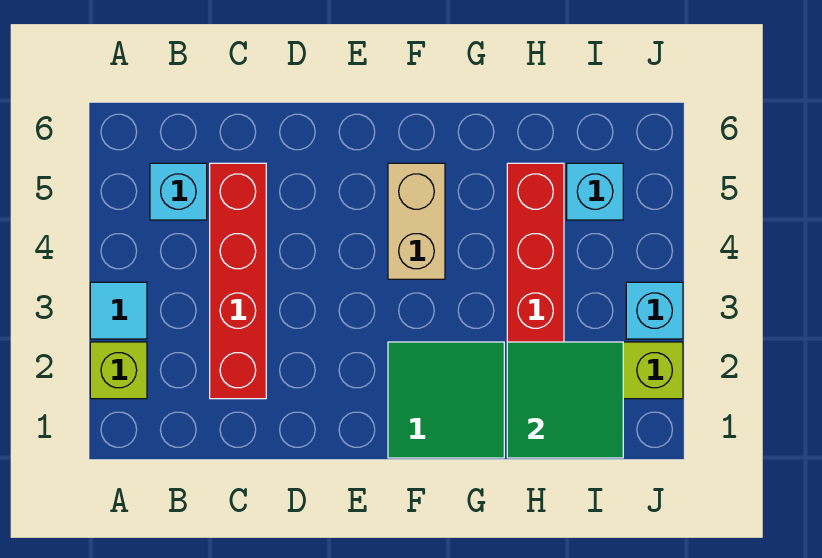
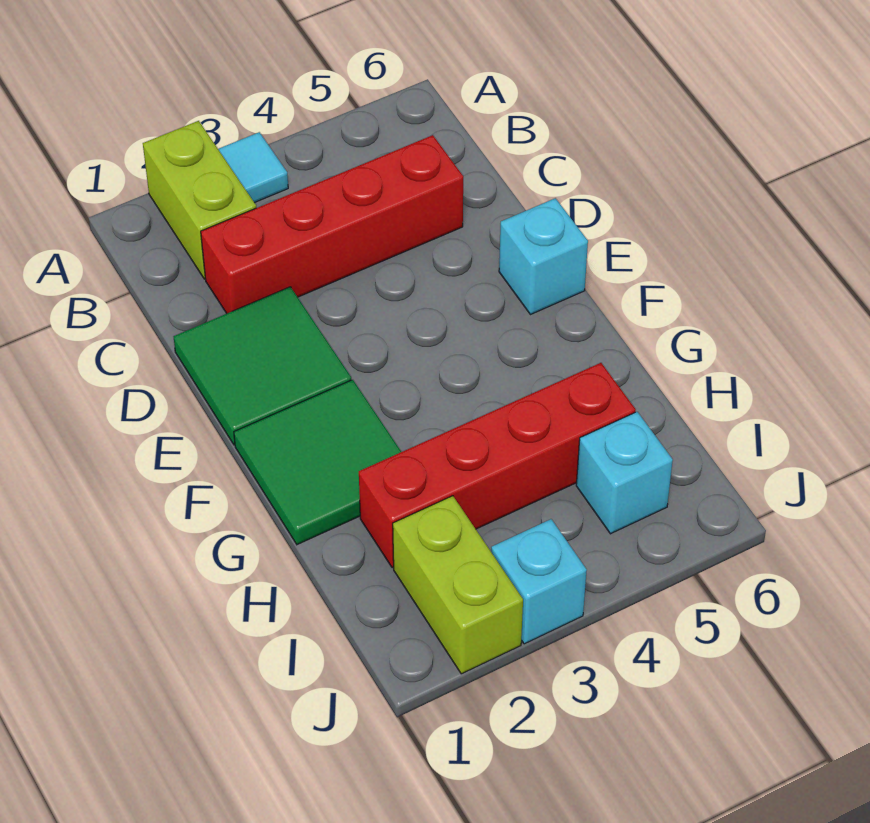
lime brick A2 level 1 -> lime brick A2:B2 level 1
cyan brick B5 level 1 -> cyan brick E6 level 1
tan brick F4:F5 level 1 -> none
green tile H1:I2 level 2 -> green tile D1:E2 level 1

